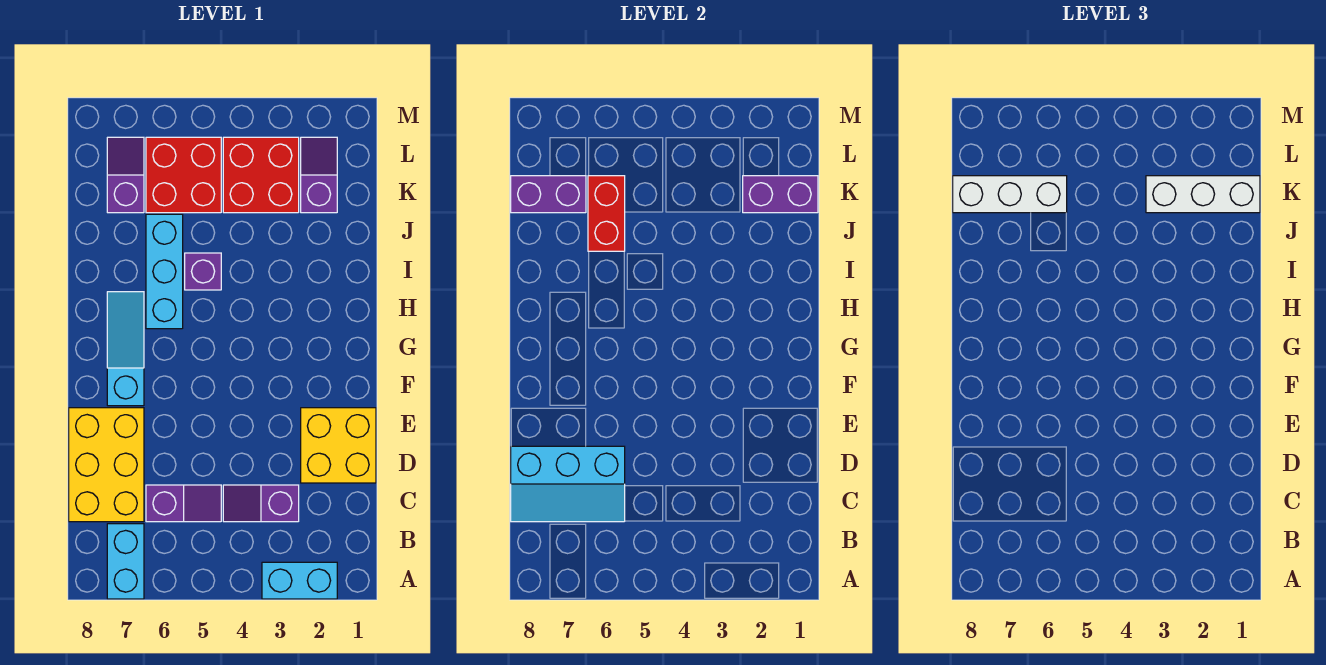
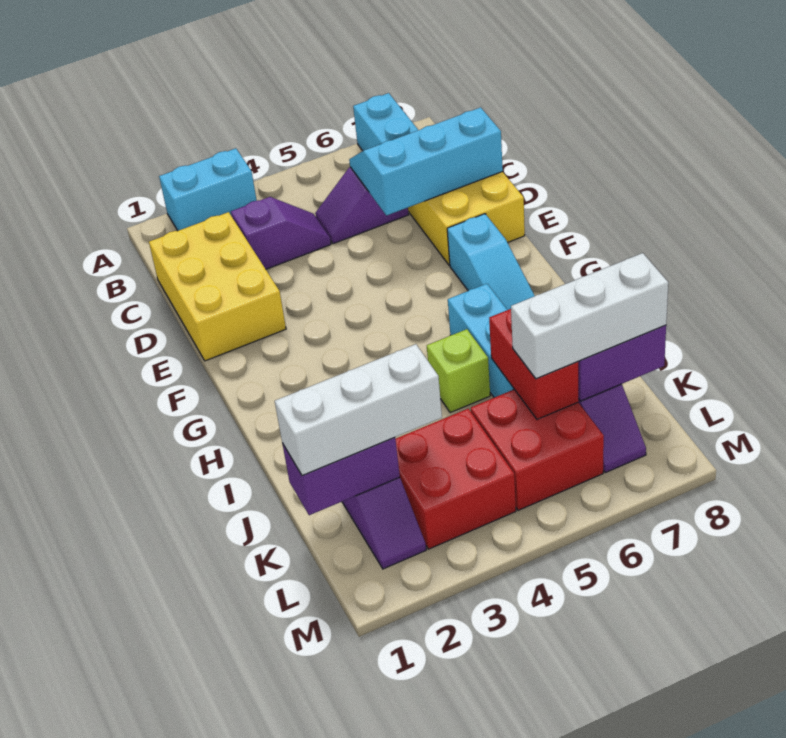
yellow brick D1:E2 level 1 -> yellow brick C1:E2 level 1
purple brick I5 level 1 -> lime brick I5 level 1

